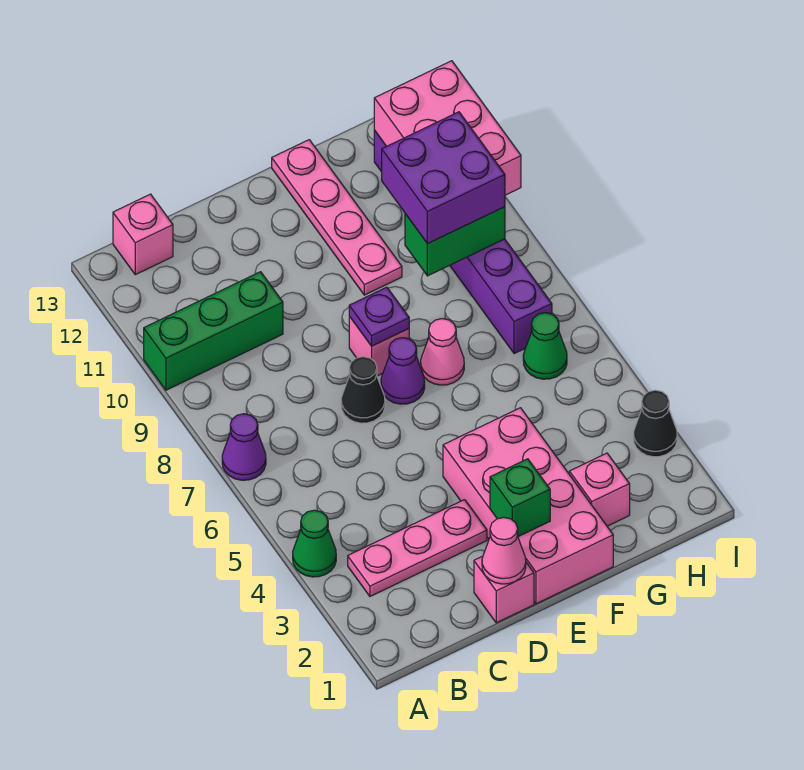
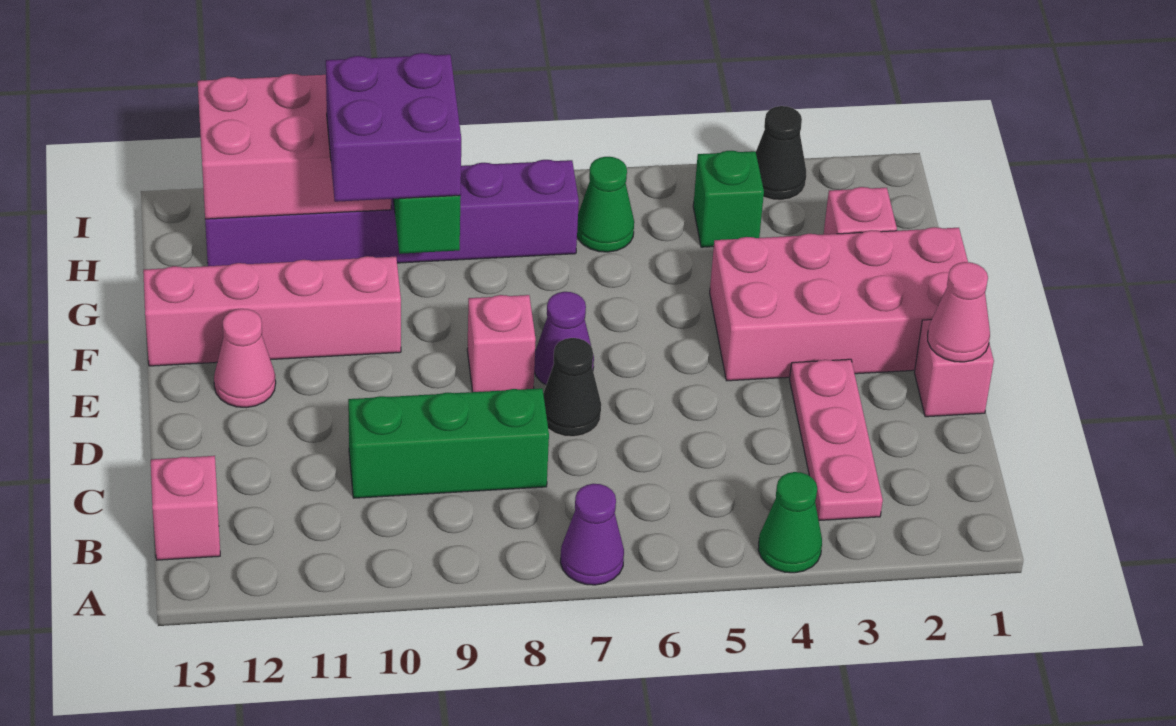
green brick A10:C10 level 1 -> green brick C8:C10 level 1
green brick E2 level 2 -> green brick H4 level 1
purple plate E8 level 2 -> none
pink cone F7 level 1 -> pink cone E12 level 1
pink plate F10:F13 level 1 -> pink brick F10:F13 level 1

